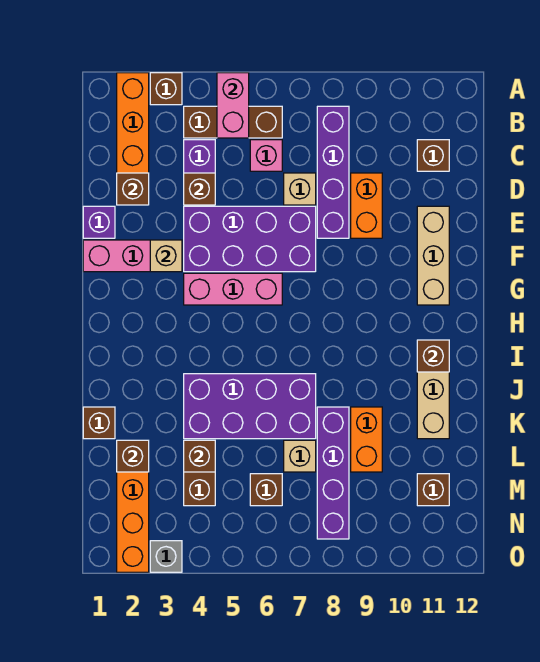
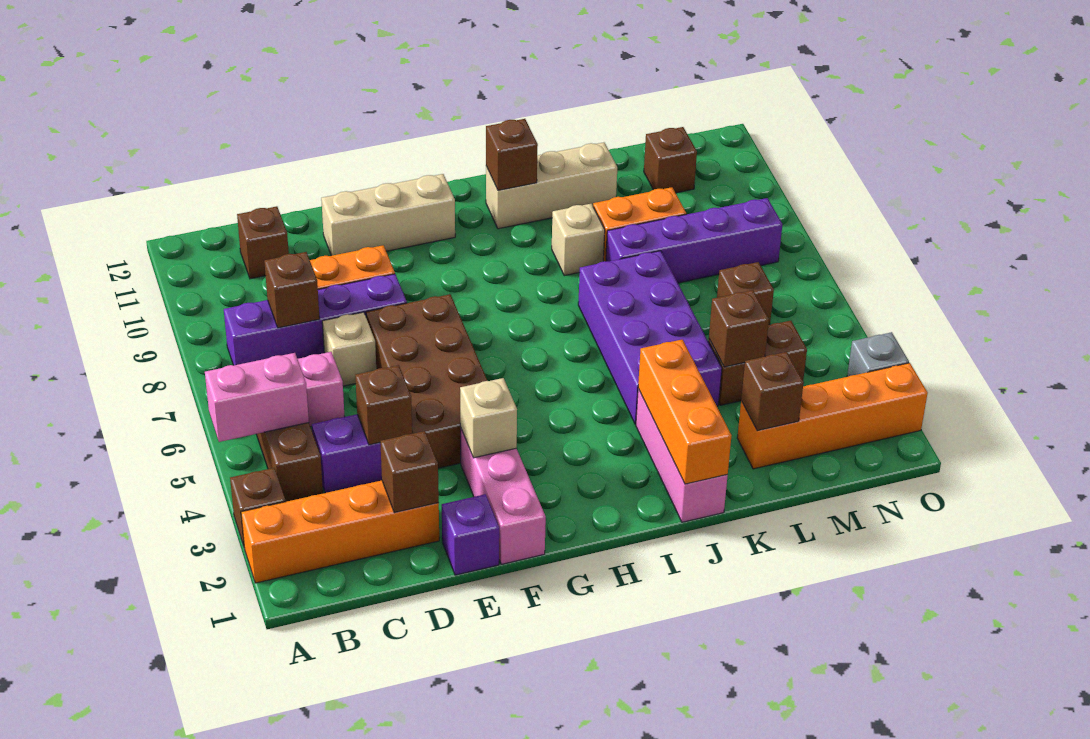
purple brick E4:F7 level 1 -> brown brick E4:F7 level 1
pink brick G4:G6 level 1 -> pink brick J1:J3 level 1
none -> orange brick J1:J3 level 2
brown brick K1 level 1 -> brown brick C8 level 2
tan brick L7 level 1 -> tan brick J9 level 1

